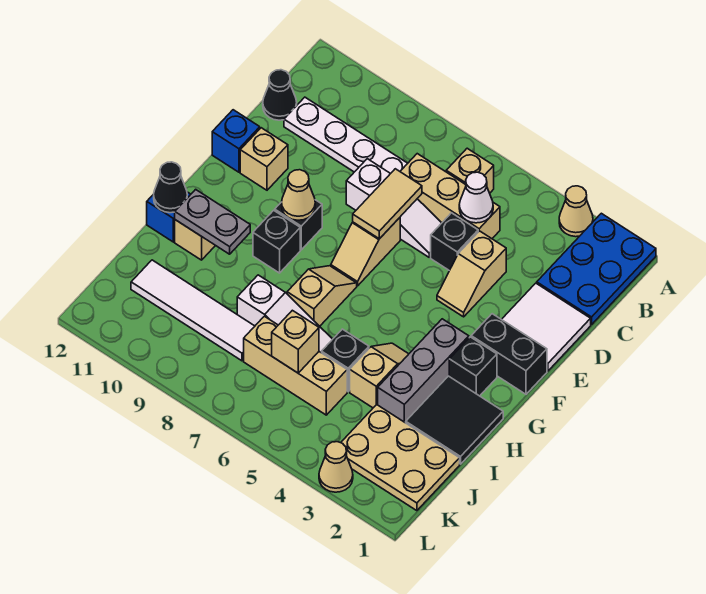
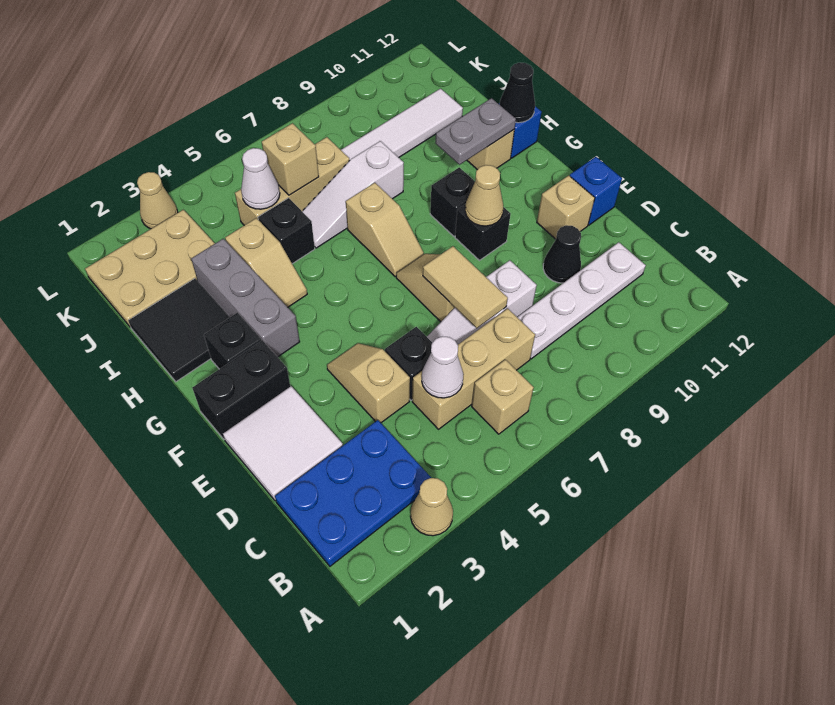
blue plate A1:C2 level 1 -> blue plate B1:C3 level 1
black cone C12 level 1 -> black cone D10 level 1
none -> white cone J5 level 2

